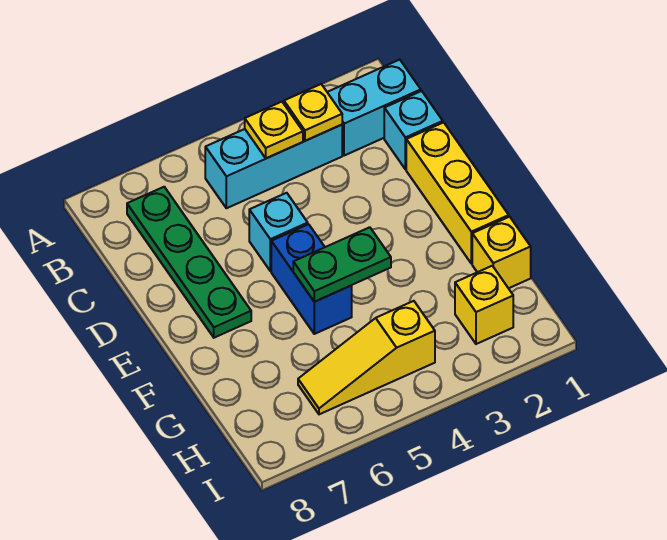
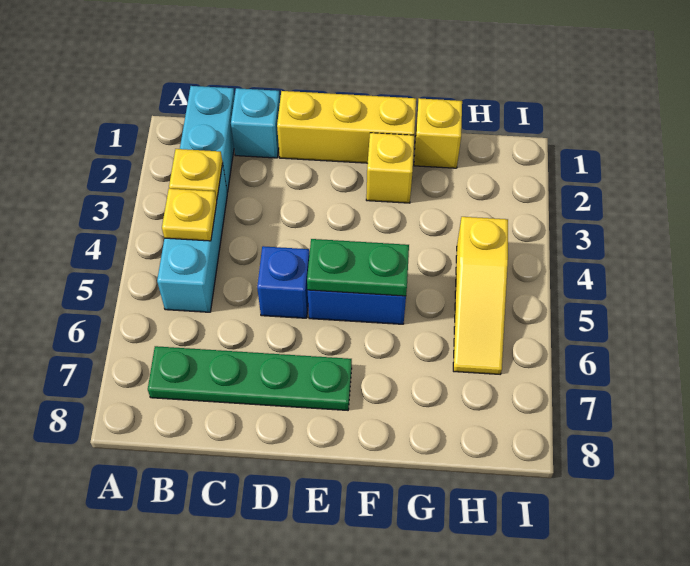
cyan brick D5 level 1 -> blue brick D5 level 1
green plate F4:F5 level 2 -> green plate E5:F5 level 2
yellow brick H2 level 1 -> yellow brick F2 level 1

